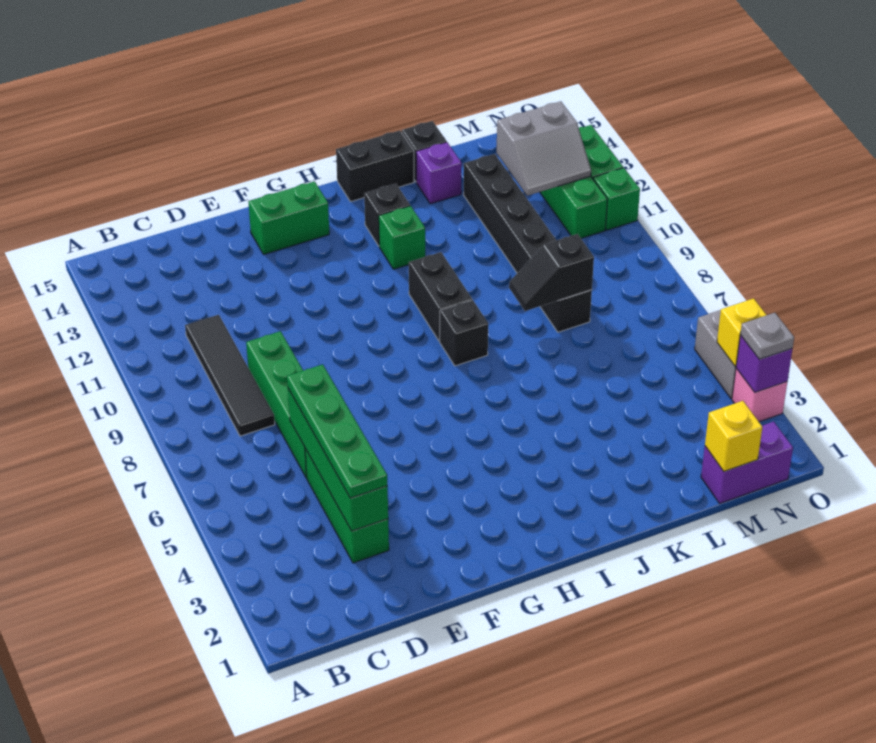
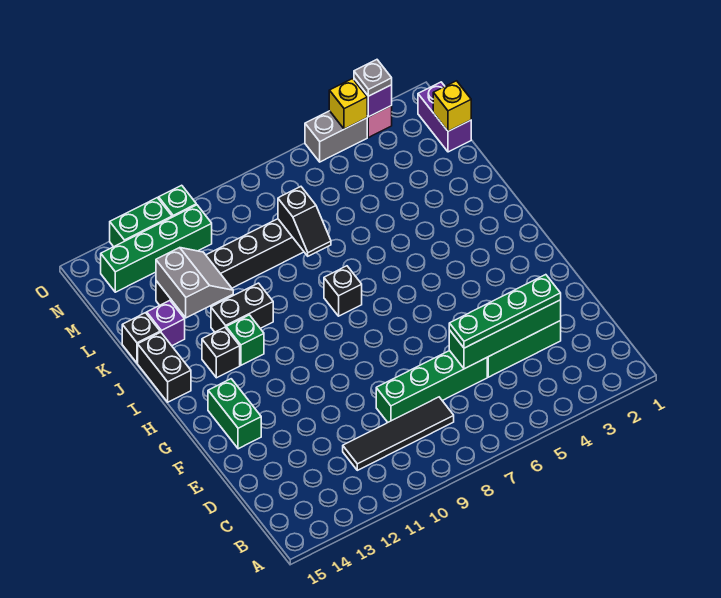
black brick I9:I10 level 1 -> black brick J11:J12 level 1
grey slope M12:N13 level 2 top 13 -> grey slope K12:L13 level 2 top 13

